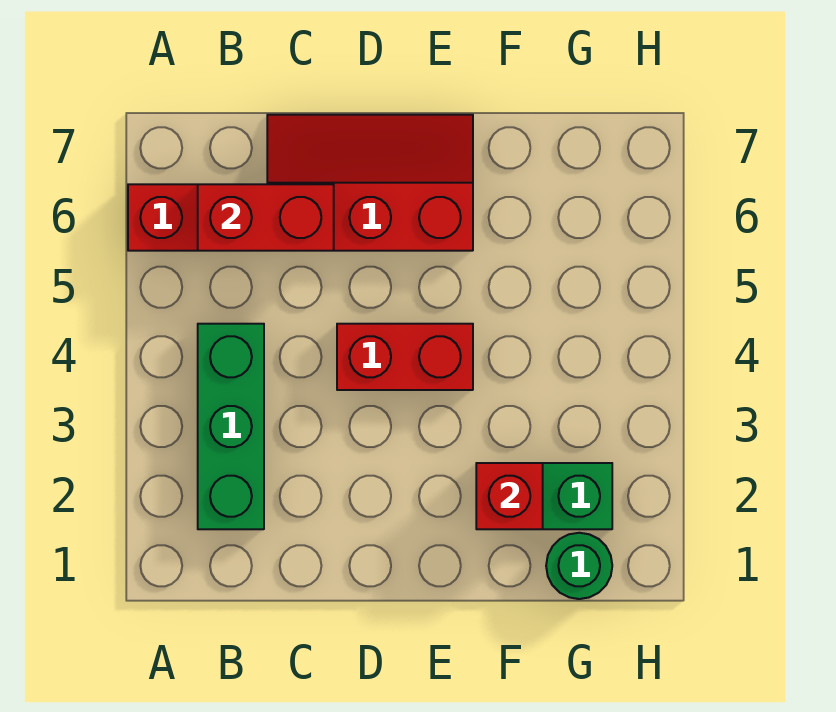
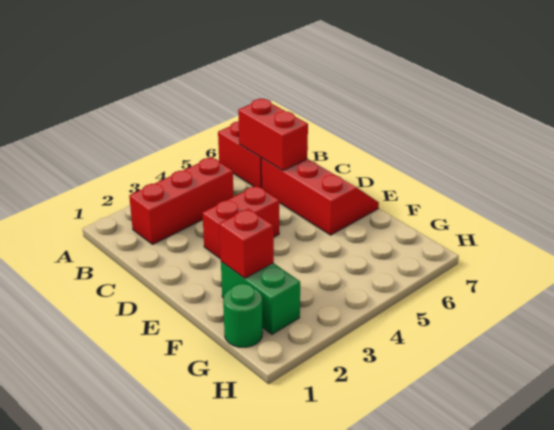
green brick B2:B4 level 1 -> red brick B2:B4 level 1
red brick D4:E4 level 1 -> red brick D3:D4 level 1

